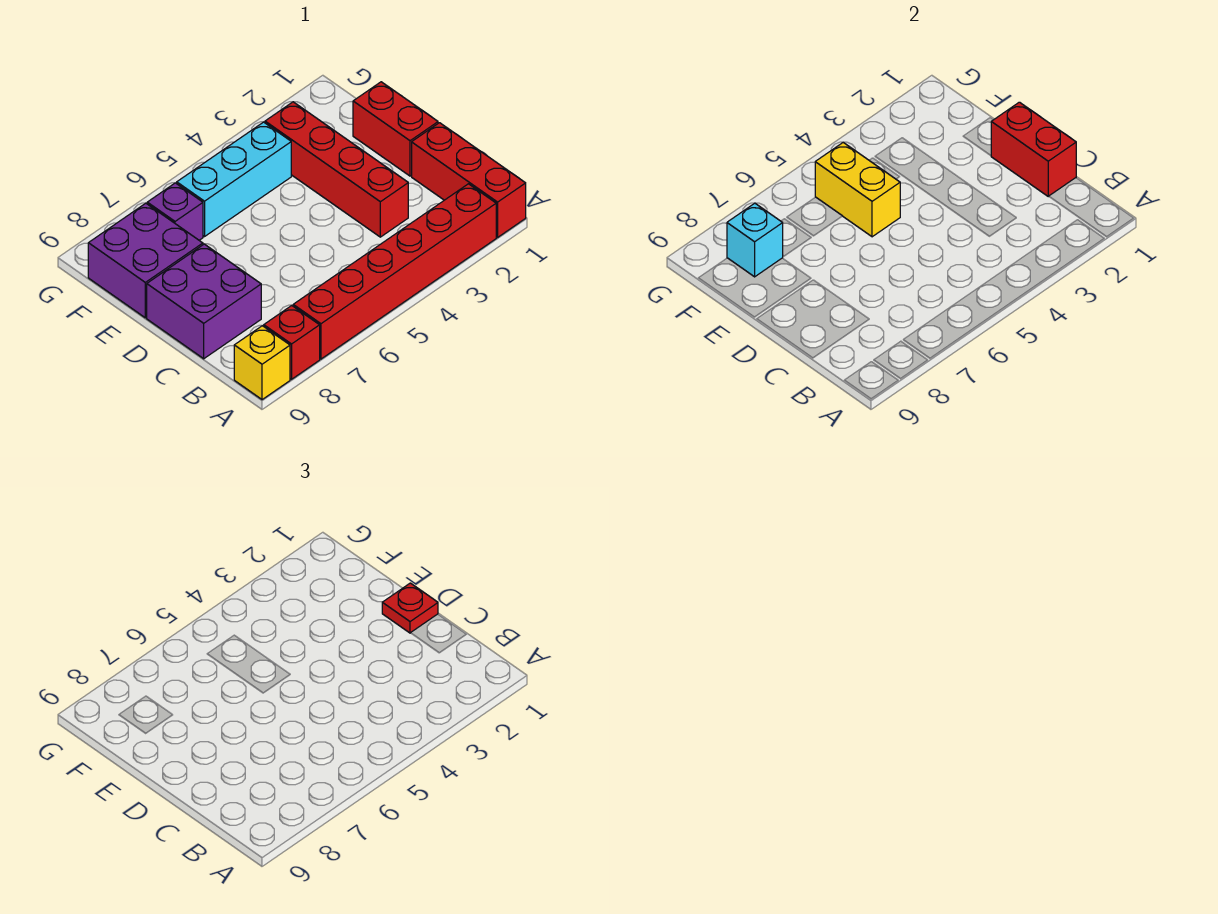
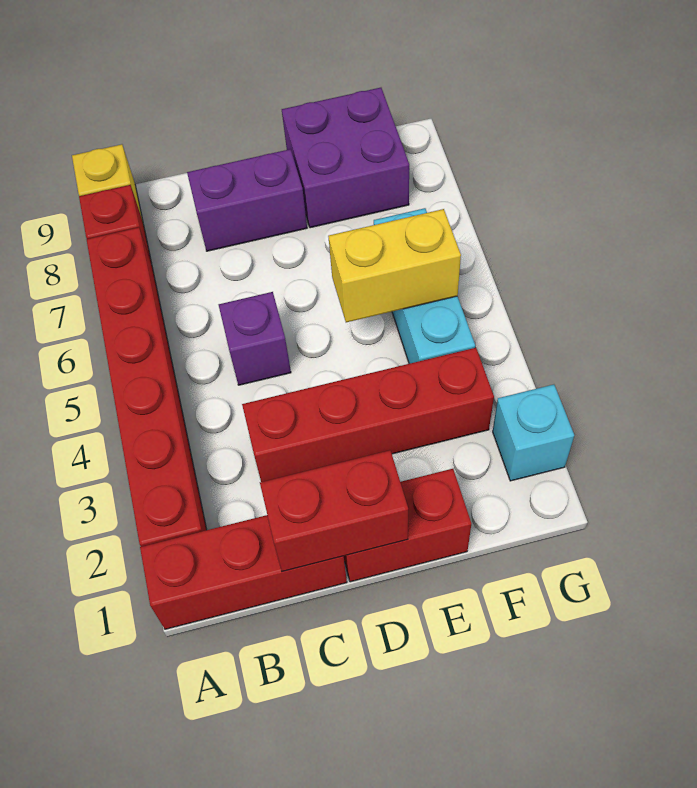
purple brick C8:D9 level 1 -> purple brick C8:D8 level 1
red plate D1 level 3 -> none
purple brick F7 level 1 -> purple brick C5 level 1
cyan brick F8 level 2 -> cyan brick G2 level 1

